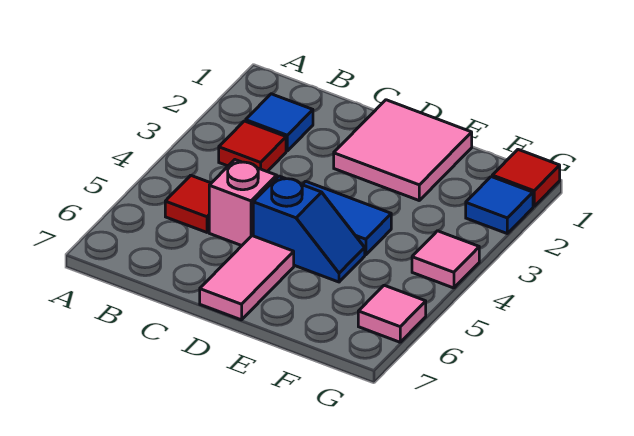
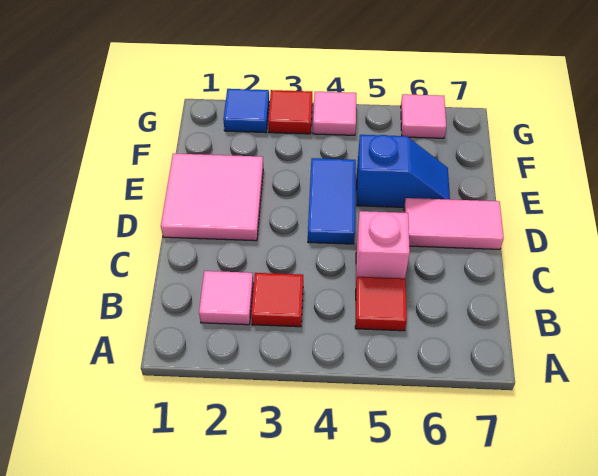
blue tile B2 level 1 -> pink tile B2 level 1
blue slope D5:E5 level 1 top D -> blue slope E5:E6 level 1 top 5
red tile G1 level 1 -> red tile G3 level 1

